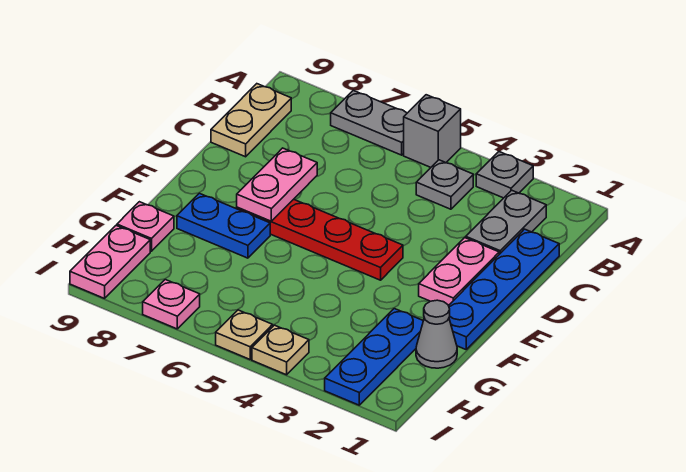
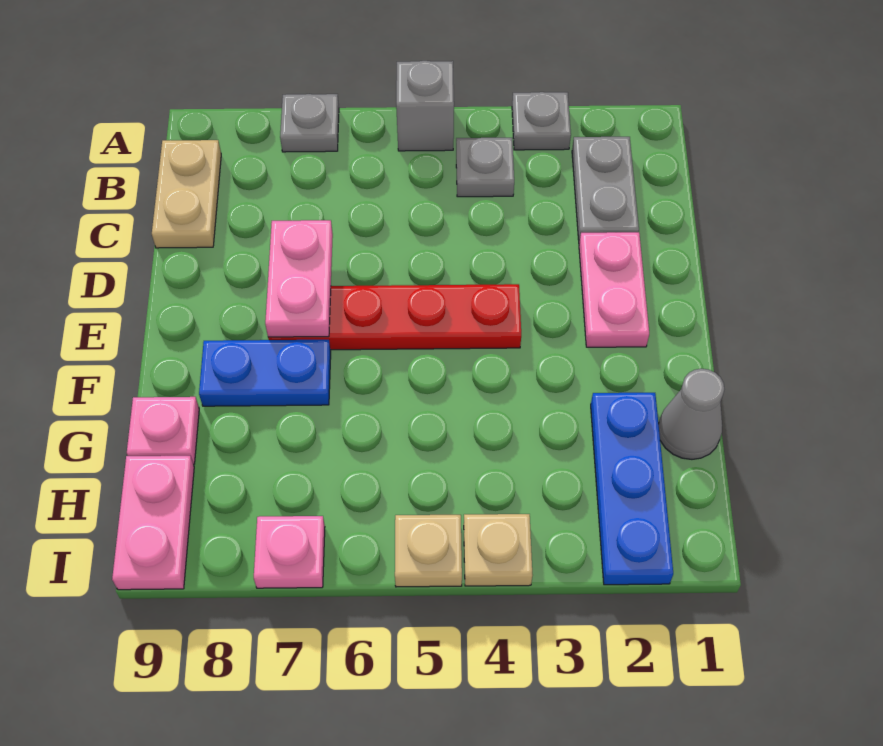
grey plate A6:A7 level 1 -> grey plate A7 level 1
blue plate C1:F1 level 1 -> none

